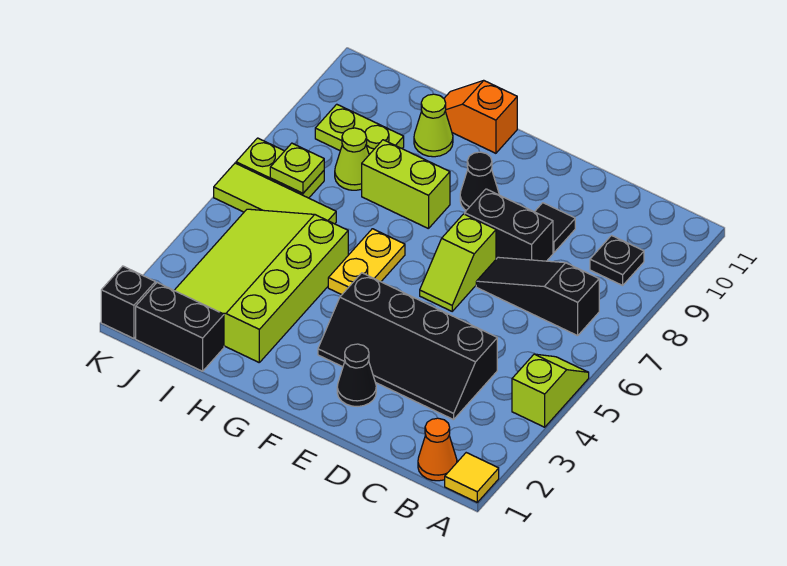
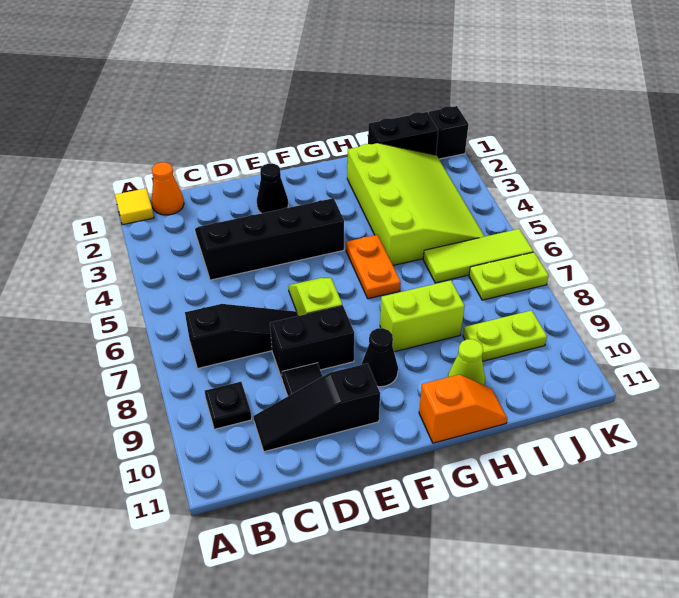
lime slope A4:A5 level 1 top 4 -> none
none -> black slope C10:E10 level 1 top E
yellow plate G5:G6 level 1 -> orange plate G5:G6 level 1
lime cone I8 level 1 -> none
lime plate J7 level 2 -> none

